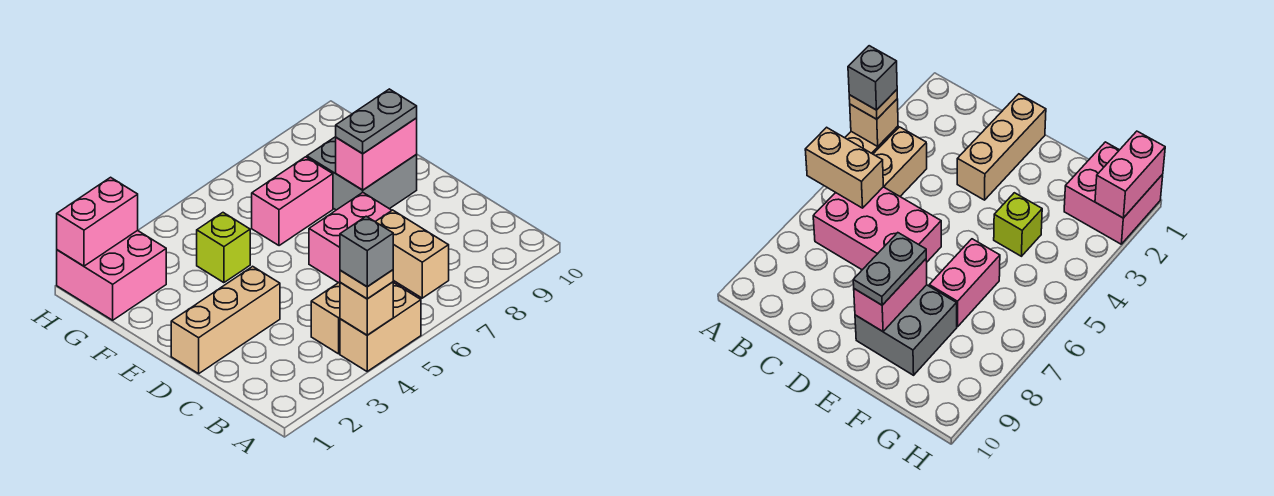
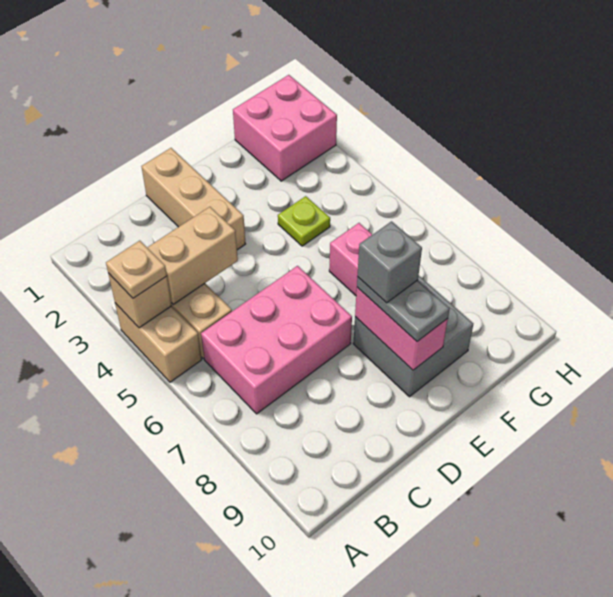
grey brick A4 level 4 -> grey brick E8 level 4
tan brick A6:B6 level 2 -> tan brick B4:C4 level 2
lime brick F4 level 1 -> lime plate F4 level 1
pink brick H1:H2 level 2 -> none

